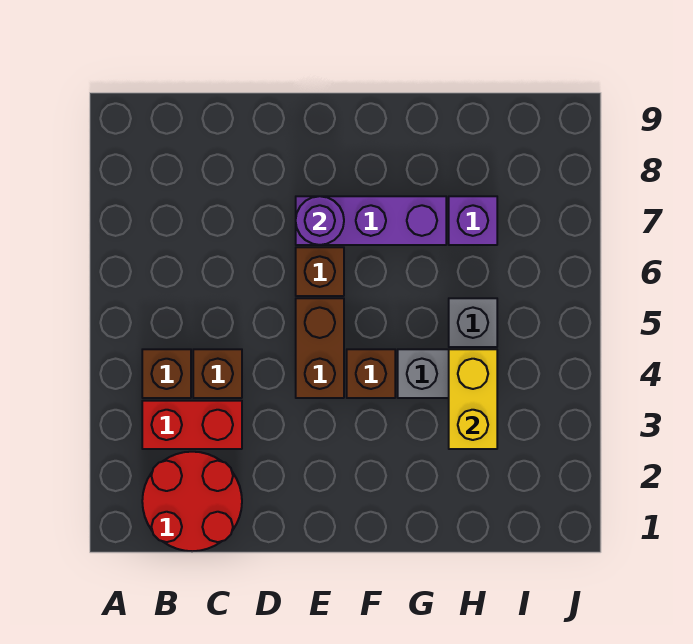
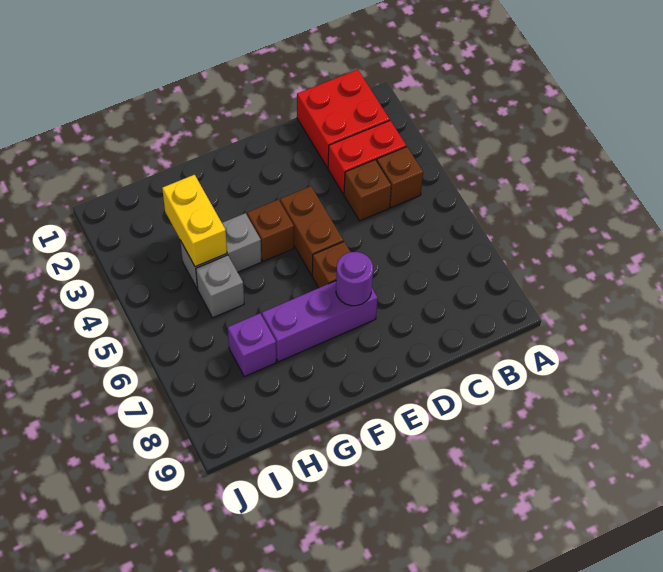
red round brick B1:C2 level 1 -> red brick B1:C2 level 1

